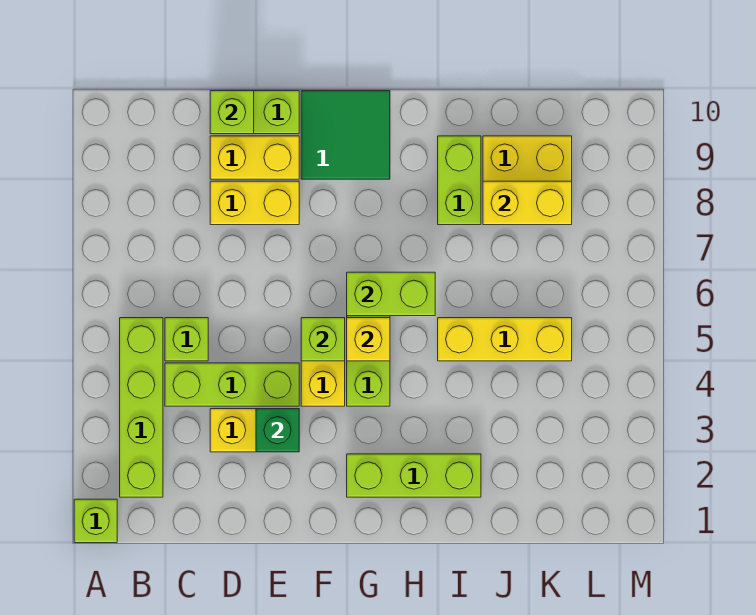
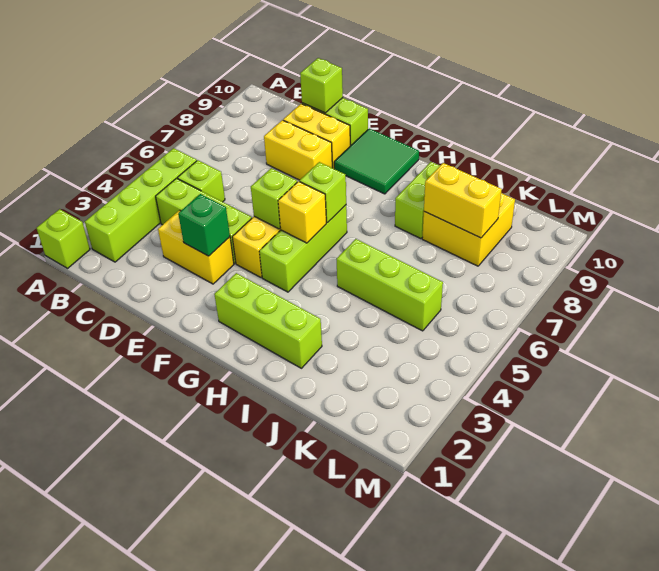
lime brick G6:H6 level 2 -> lime brick G6 level 2
yellow brick I5:K5 level 1 -> lime brick I5:K5 level 1

